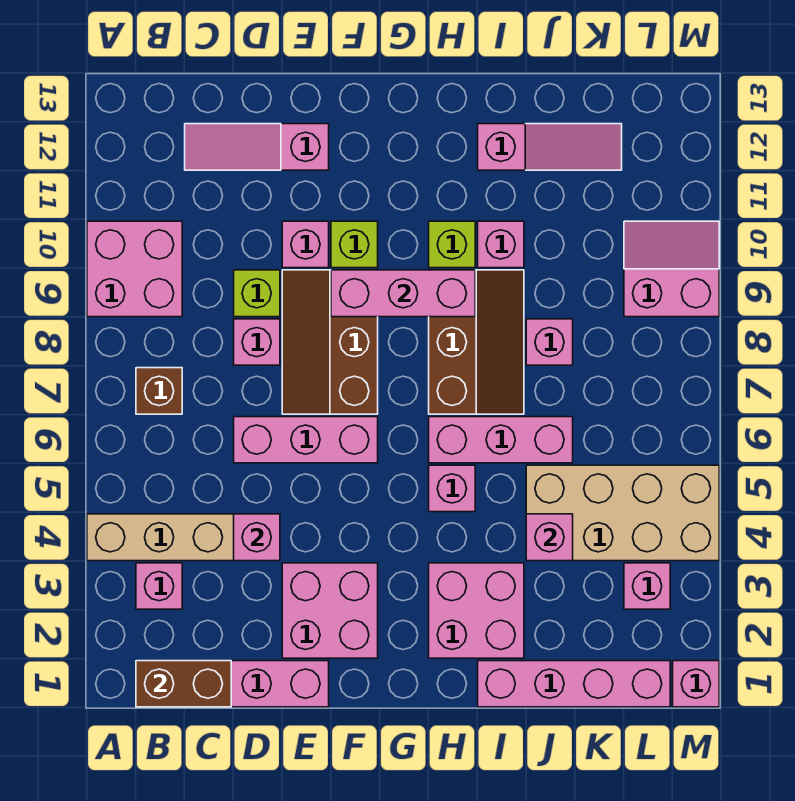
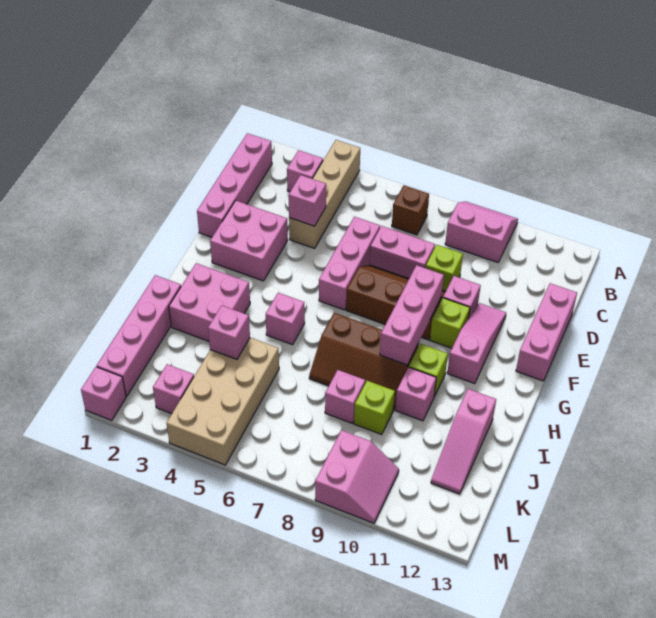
pink brick A9:B10 level 1 -> pink slope A9:B10 level 1 top B
brown brick B1:C1 level 2 -> none
pink slope C12:E12 level 1 top E -> pink slope E11:G11 level 1 top G
pink brick D8 level 1 -> pink brick D7:D8 level 1
pink brick H6:J6 level 1 -> pink brick D13:F13 level 1
none -> lime brick J9 level 1

